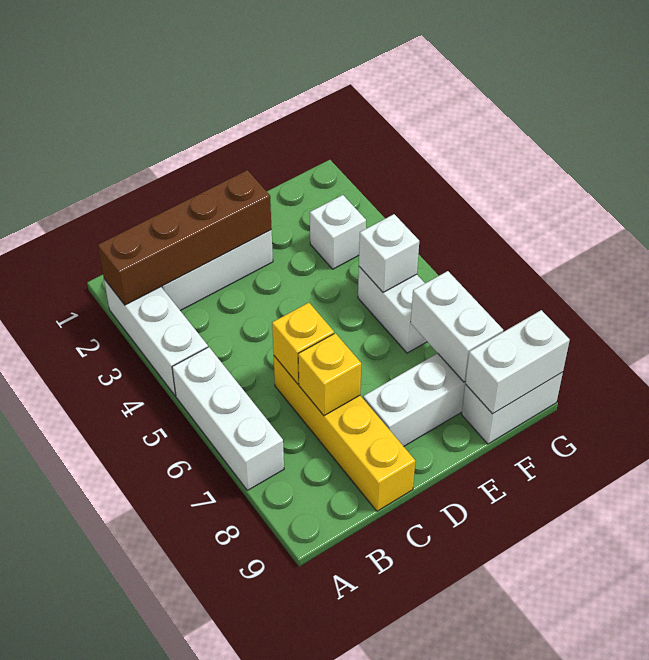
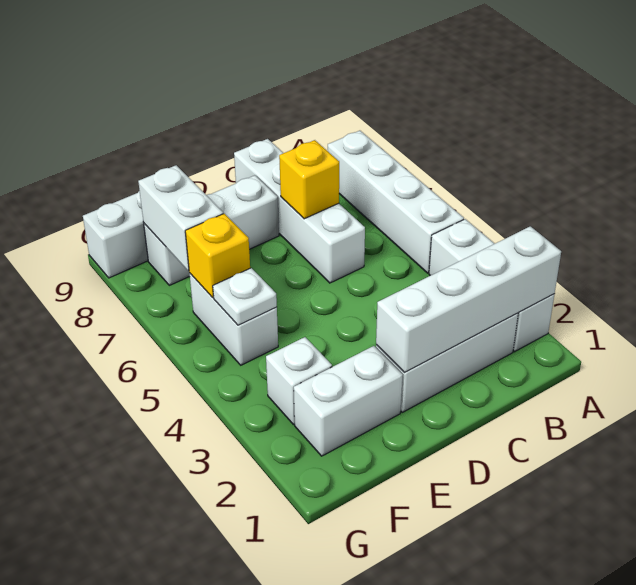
brown brick A2:D2 level 2 -> white brick A2:D2 level 2
white brick A5:A7 level 1 -> white brick A5:A8 level 1
yellow brick C6:C9 level 1 -> white brick C6:C9 level 1
yellow brick C6 level 2 -> yellow brick F6 level 2
white brick F5 level 2 -> white plate F5 level 2
white brick F9:G9 level 2 -> white brick E2:F2 level 1

